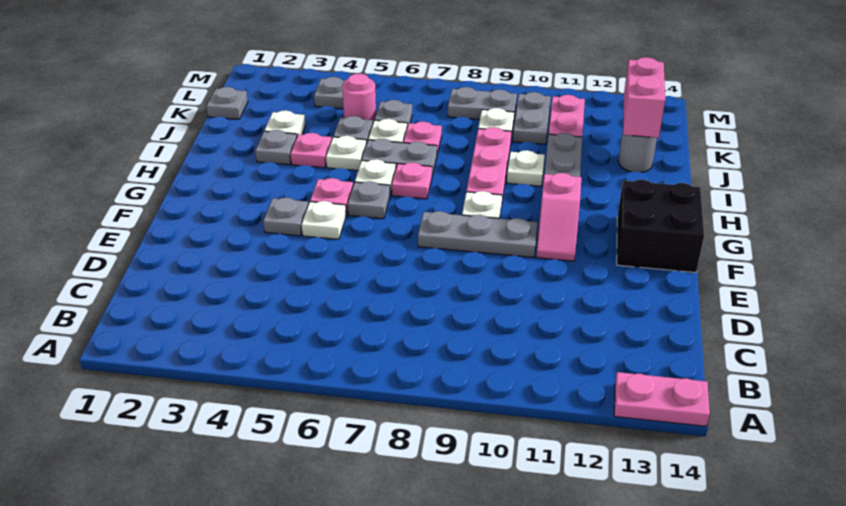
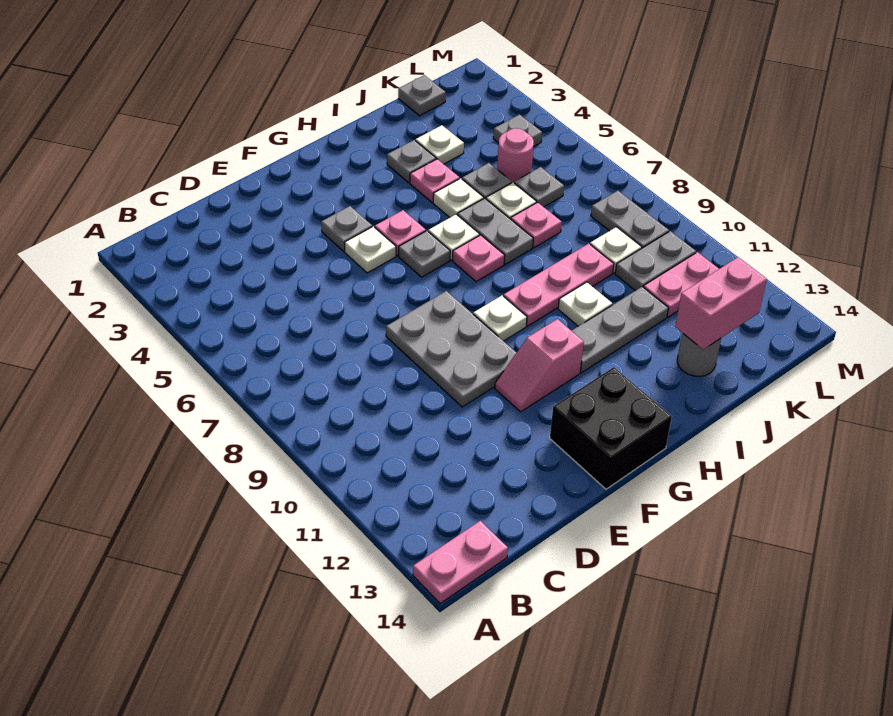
pink plate A13:A14 level 1 -> pink plate A14:B14 level 1
grey plate F8:F10 level 1 -> grey plate E8:F10 level 1

